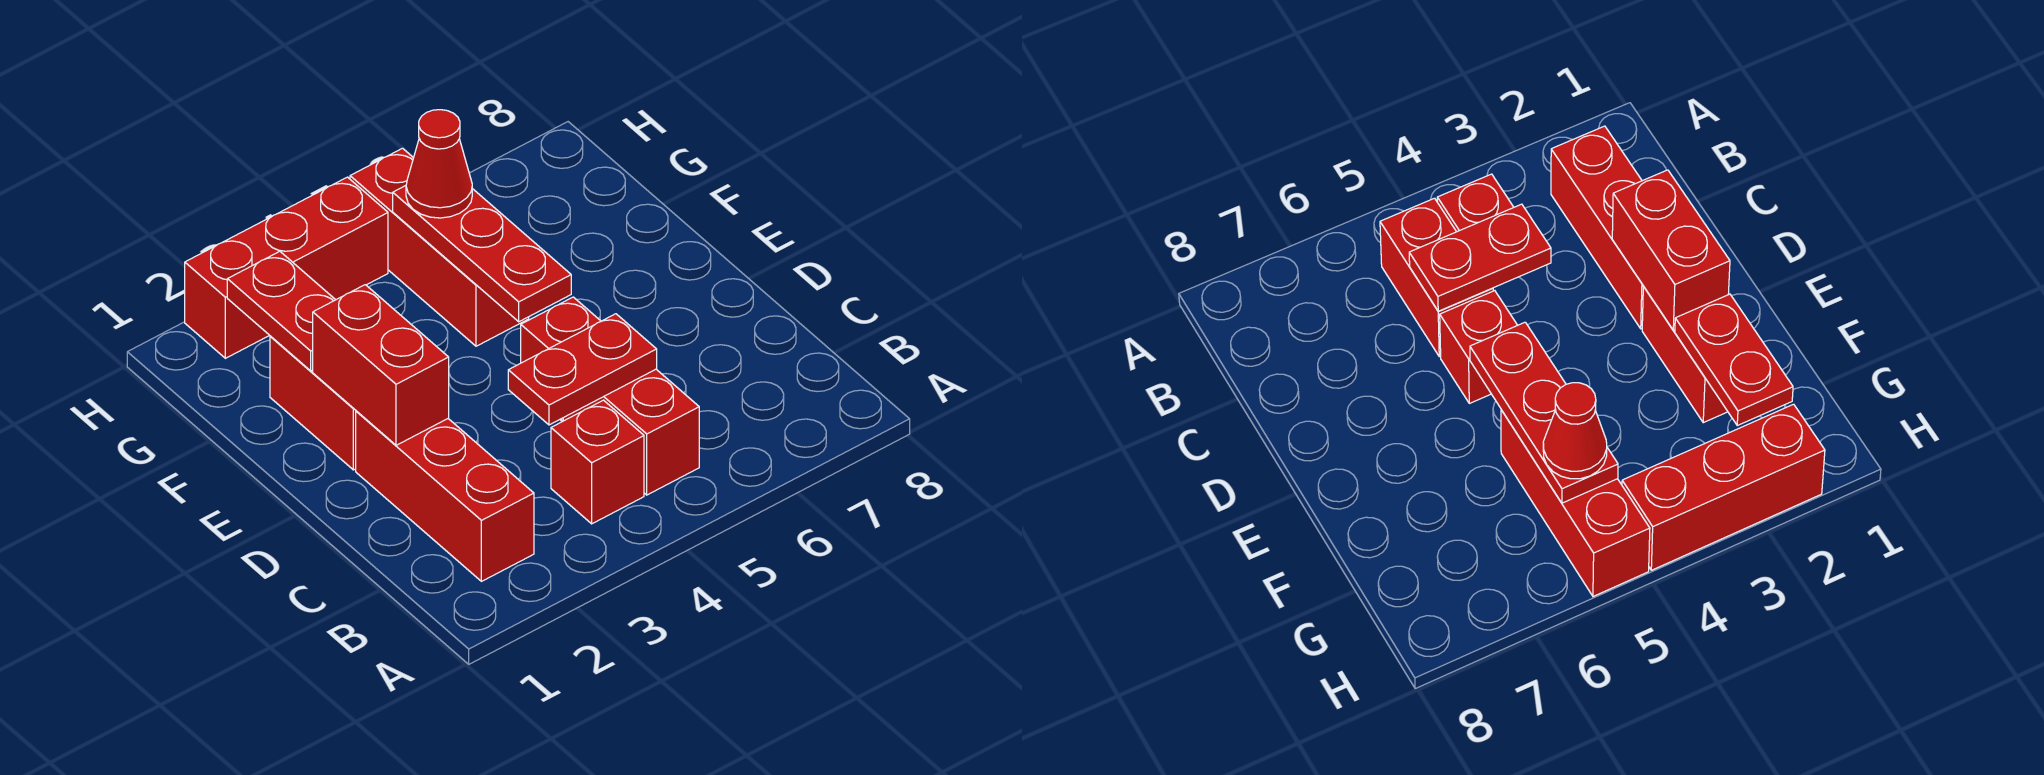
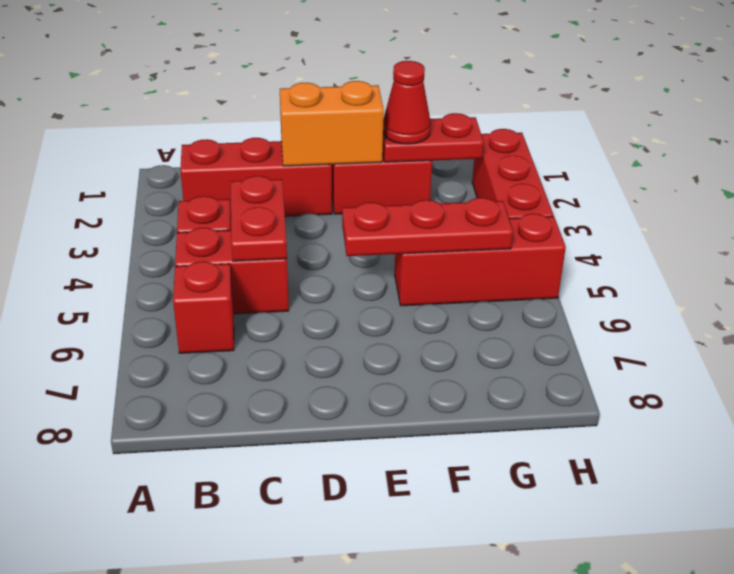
red brick D2:E2 level 2 -> orange brick D2:E2 level 2
red brick D5 level 1 -> red brick B6 level 1
red cone G5 level 3 -> red cone F2 level 3

